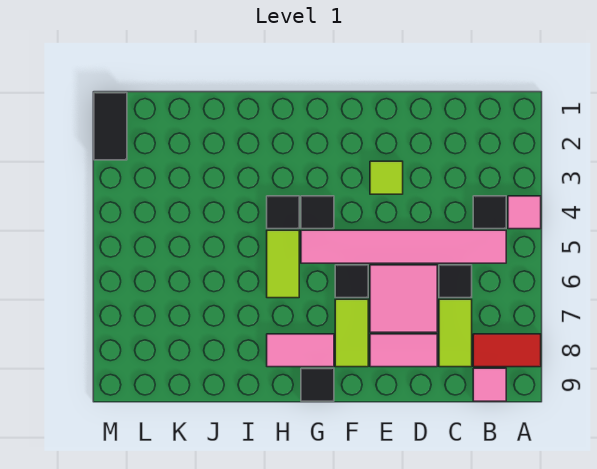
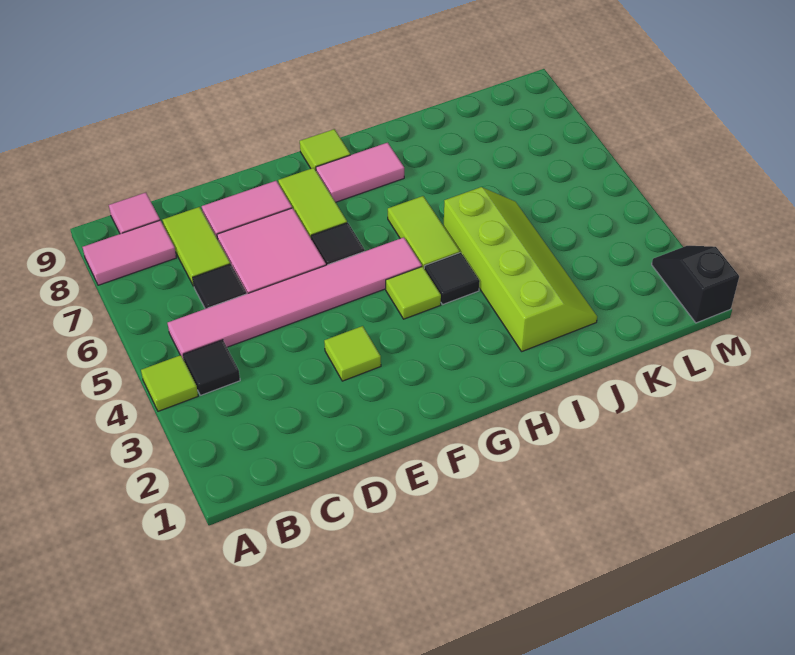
pink tile A4 level 1 -> lime tile A4 level 1
red tile A8:B8 level 1 -> pink tile A8:B8 level 1
black tile G4 level 1 -> lime tile G4 level 1
black tile G9 level 1 -> lime tile G9 level 1
none -> lime slope I2:J5 level 1 top I
black tile M1:M2 level 1 -> black slope M1:M2 level 1 top 1

